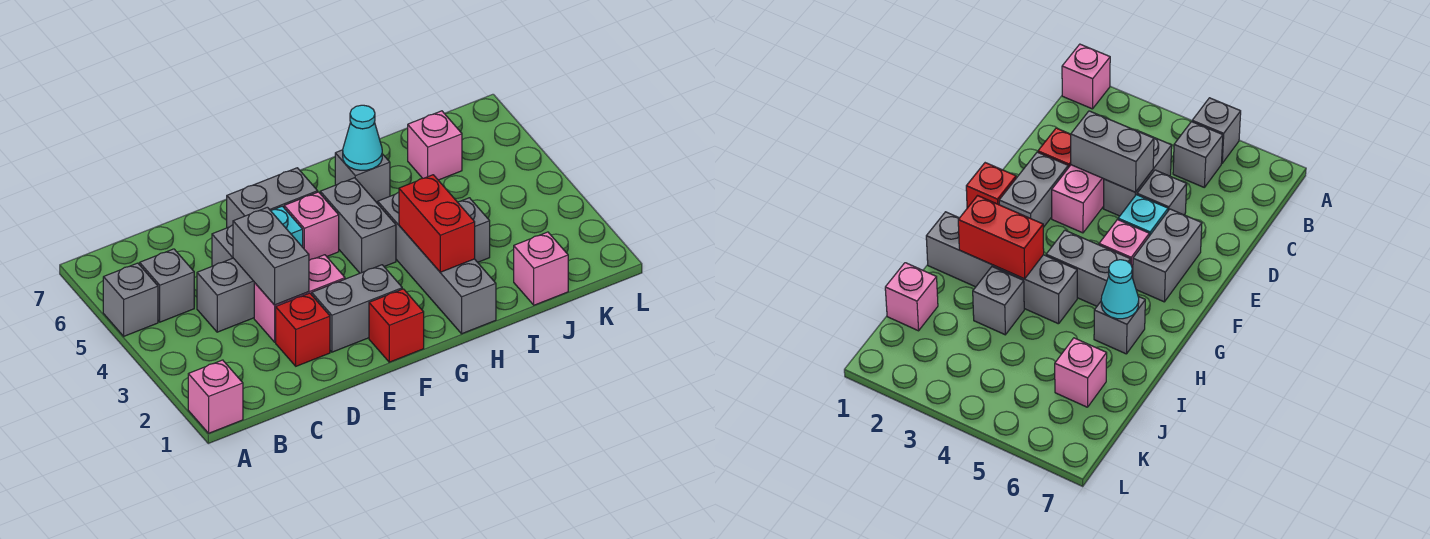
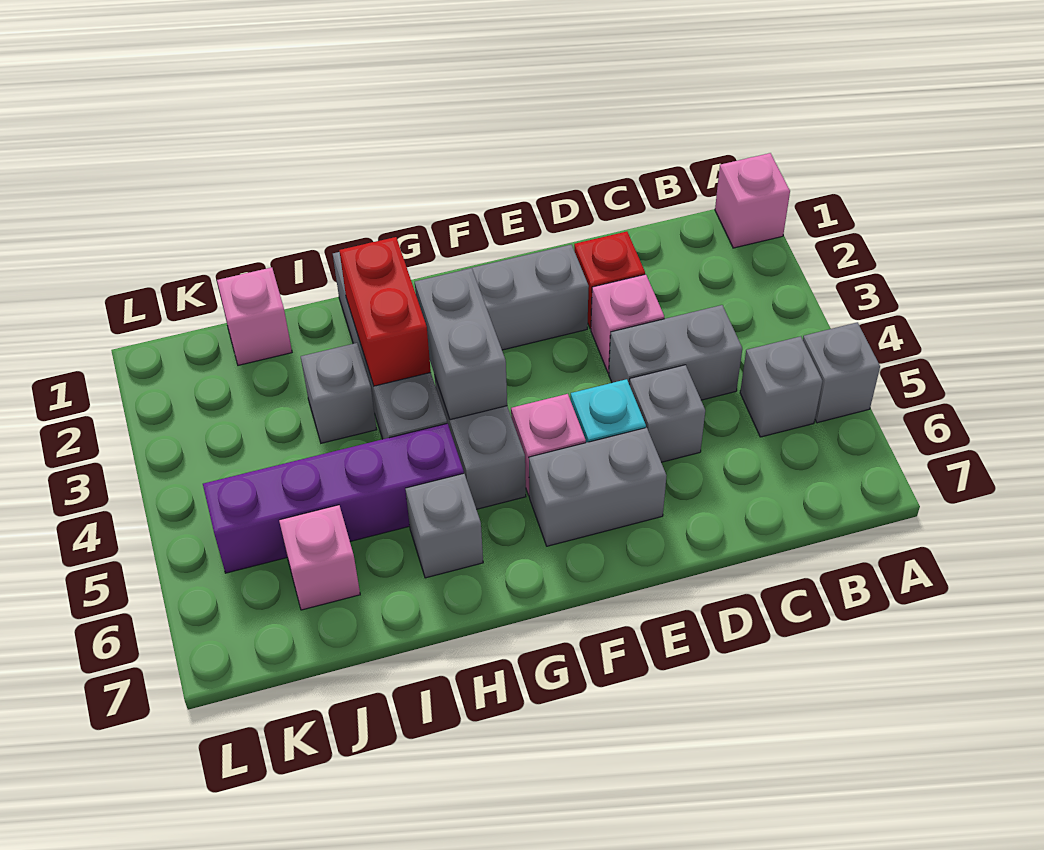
pink brick D3:E3 level 1 -> pink brick D3 level 1
grey brick D3:D4 level 2 -> grey brick G3:G4 level 2
red brick F1 level 1 -> none
none -> purple brick H5:K5 level 1
cyan cone H6 level 2 -> none

